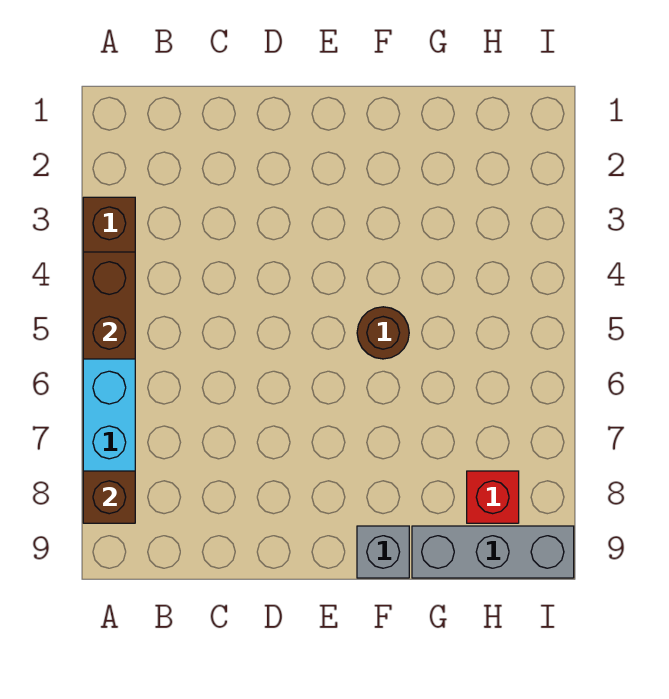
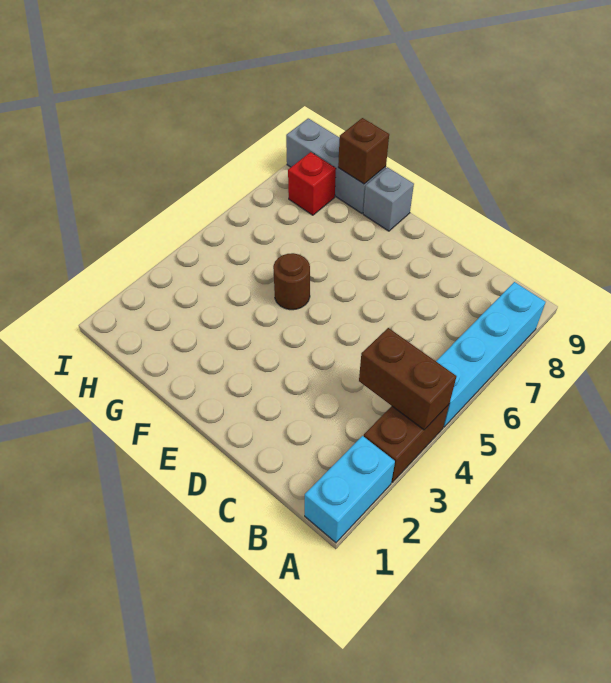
none -> cyan brick A1:A2 level 1
brown brick A4:A5 level 2 -> brown brick A4:B4 level 2
brown brick A8 level 2 -> brown brick G9 level 2

